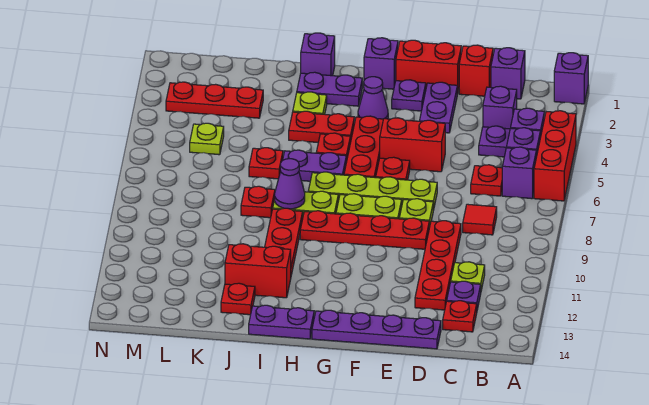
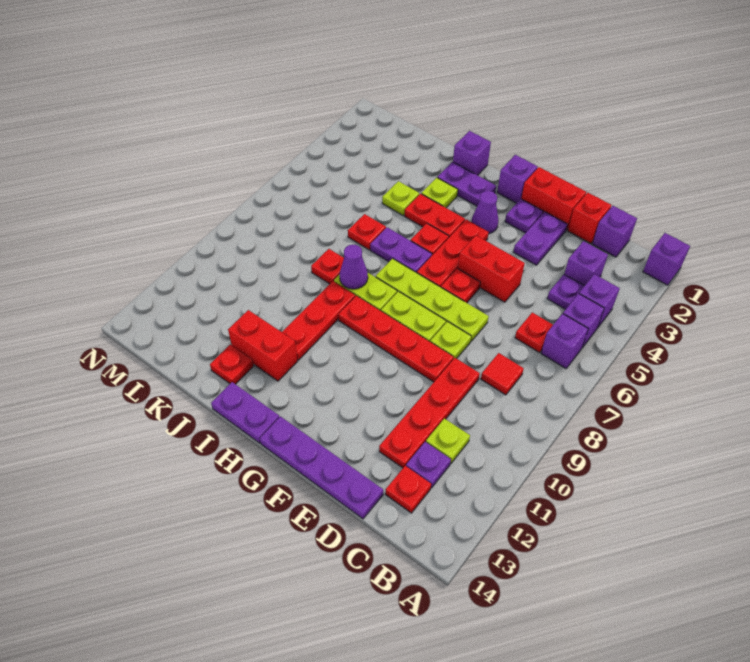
red brick A4:A6 level 1 -> none
red plate K3:M3 level 1 -> none
lime plate L5 level 1 -> lime plate J4 level 1

